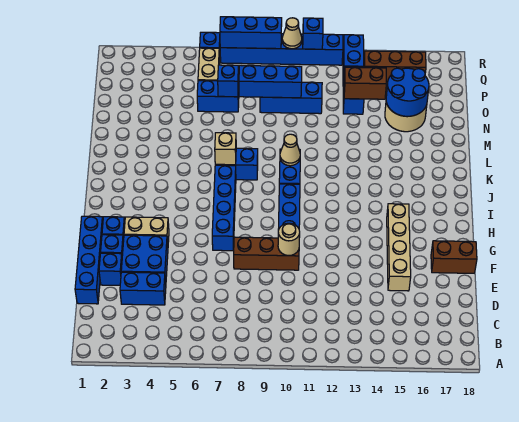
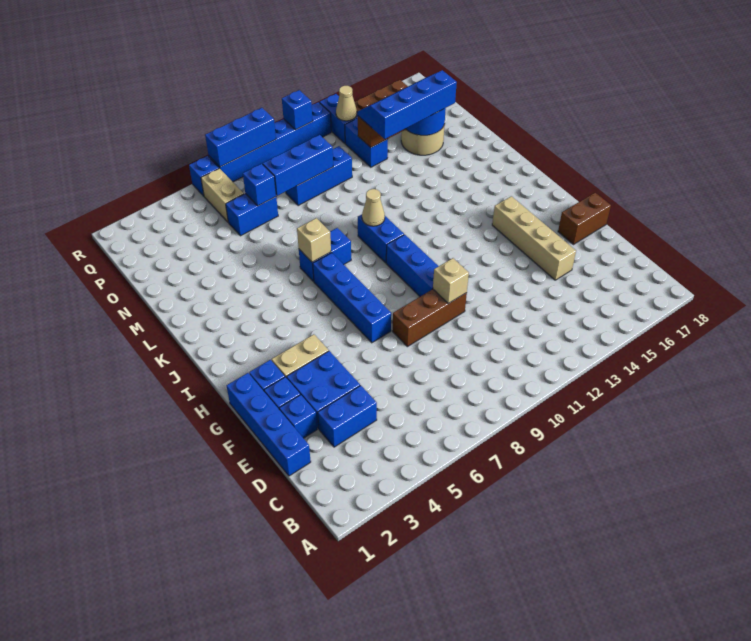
tan round brick F10 level 2 -> tan brick F10 level 2
none -> blue slope N13:O16 level 3 top N
tan cone R10 level 2 -> tan cone Q13 level 2

